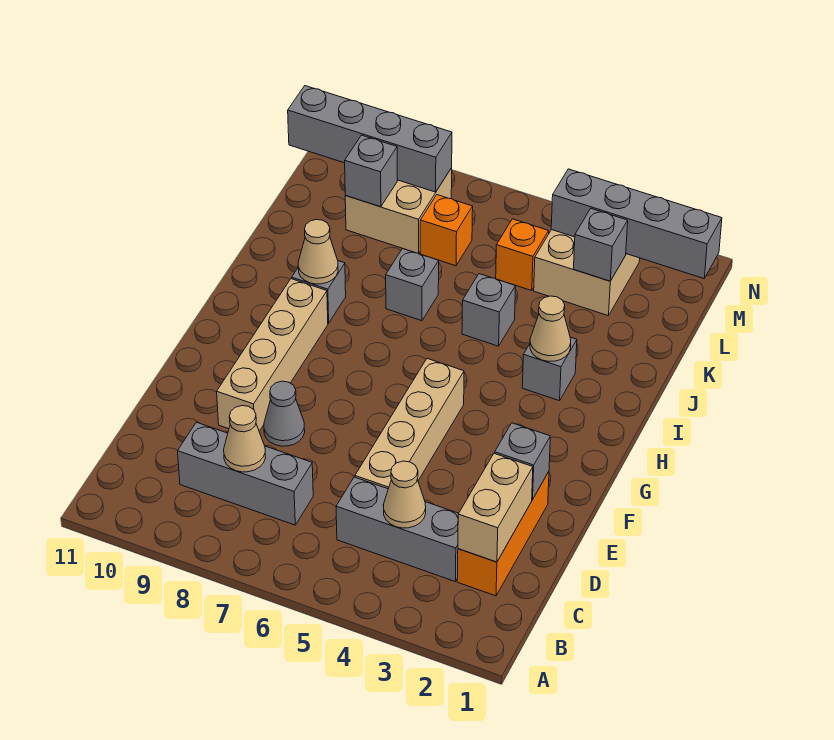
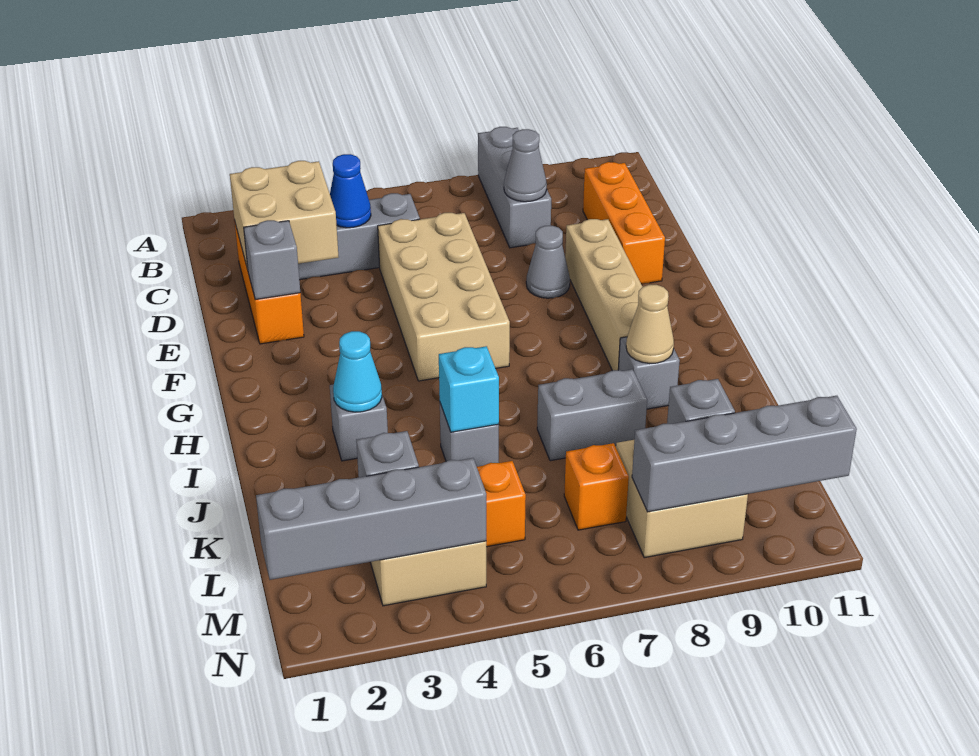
tan brick C2:D2 level 2 -> tan brick C2:D3 level 2
tan cone C4 level 2 -> blue cone C4 level 2
grey brick C7:C9 level 1 -> grey brick A8:C8 level 1
tan cone C8 level 2 -> grey cone C8 level 2
none -> orange brick C10:E10 level 1
tan brick D5:G5 level 1 -> tan brick D5:G6 level 1
tan cone I3 level 2 -> cyan cone I3 level 2
none -> cyan brick J5 level 2
grey brick J7 level 1 -> grey brick J7:J8 level 1

